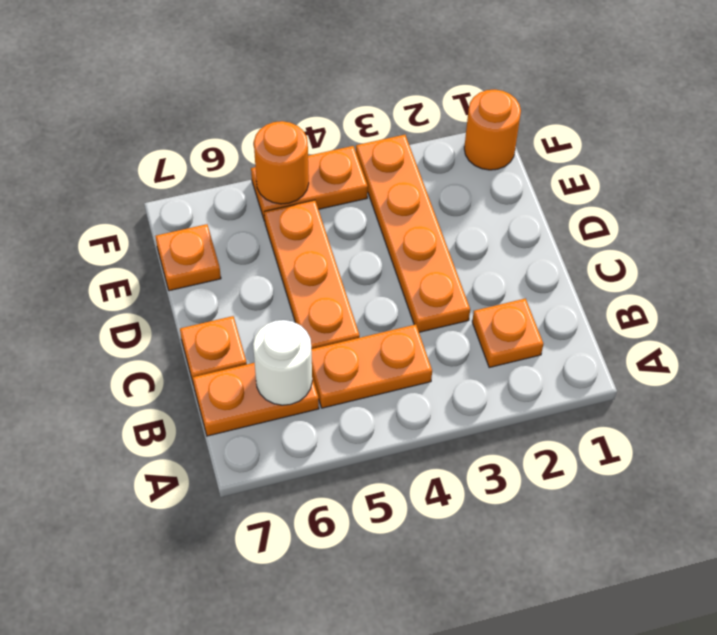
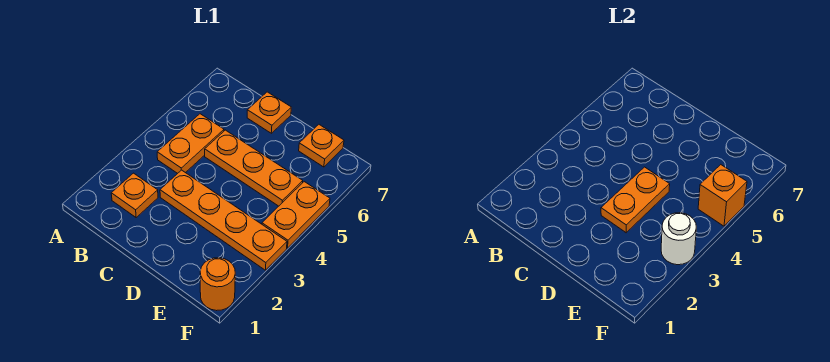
orange plate B6:B7 level 1 -> orange plate D3:D4 level 2
white round brick B6 level 2 -> white round brick F3 level 2
orange round brick F5 level 2 -> orange brick F5 level 2

